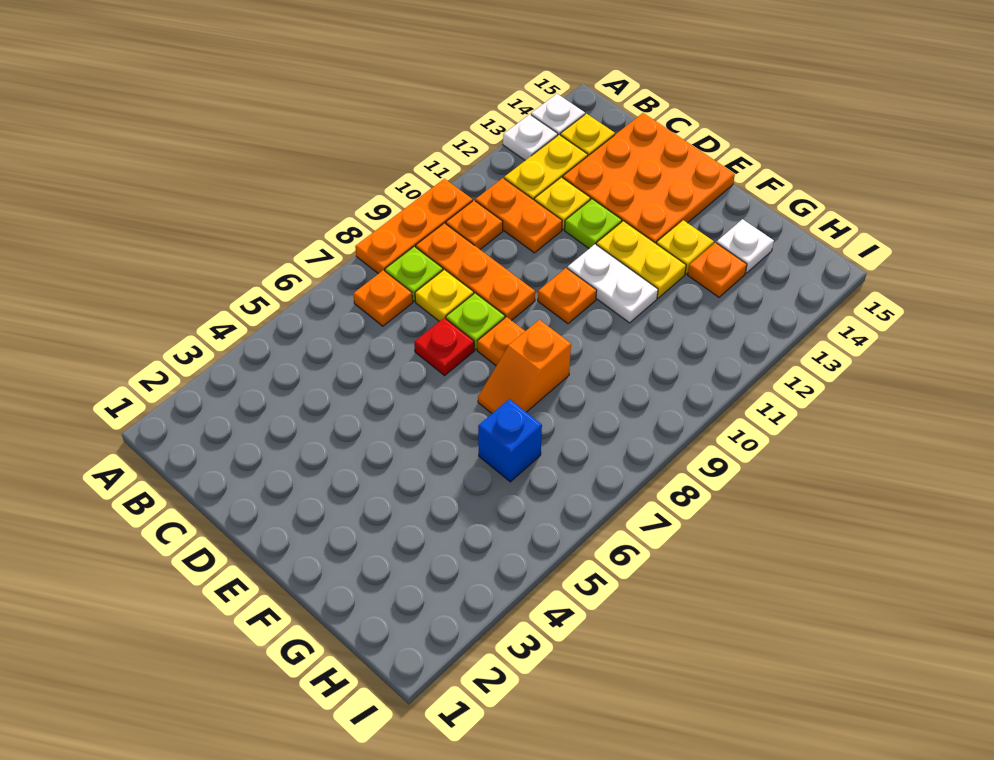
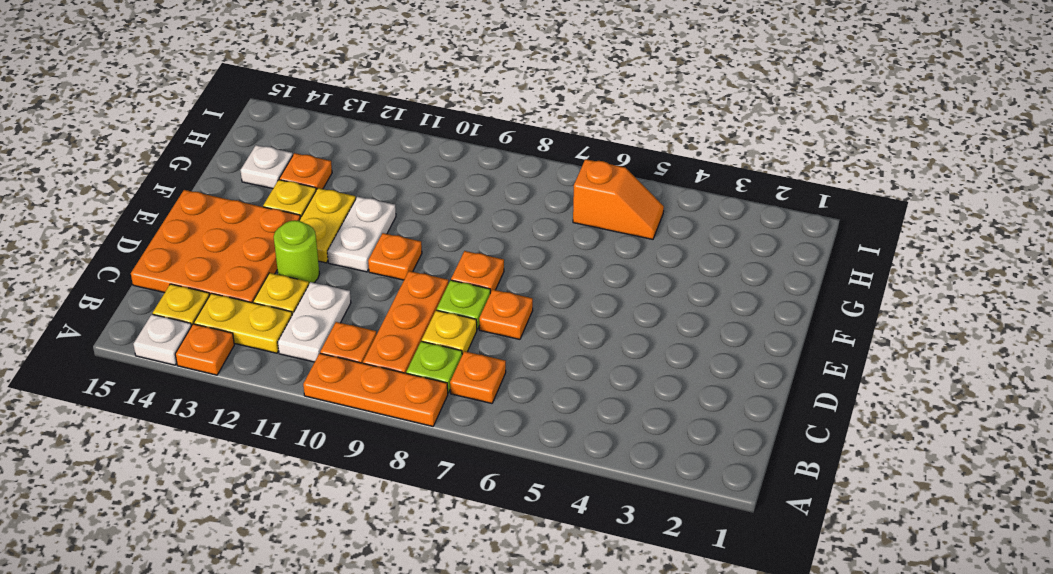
white plate A13 level 1 -> orange plate A13 level 1
orange plate B11:C11 level 1 -> white plate B11:C11 level 1
red plate D7 level 1 -> orange plate D7 level 1
lime plate D12 level 1 -> lime round brick D12 level 1
orange slope F7:F8 level 1 top 8 -> orange slope H5:H6 level 1 top 6
blue brick G6 level 1 -> none

